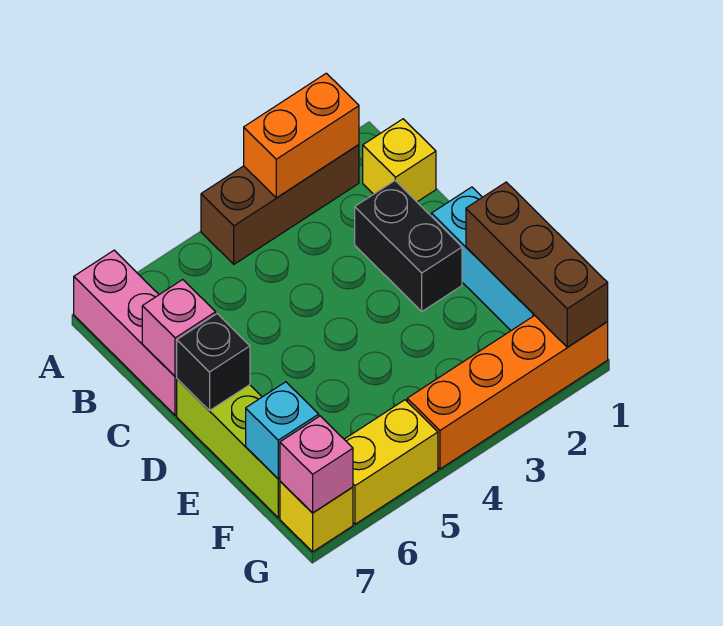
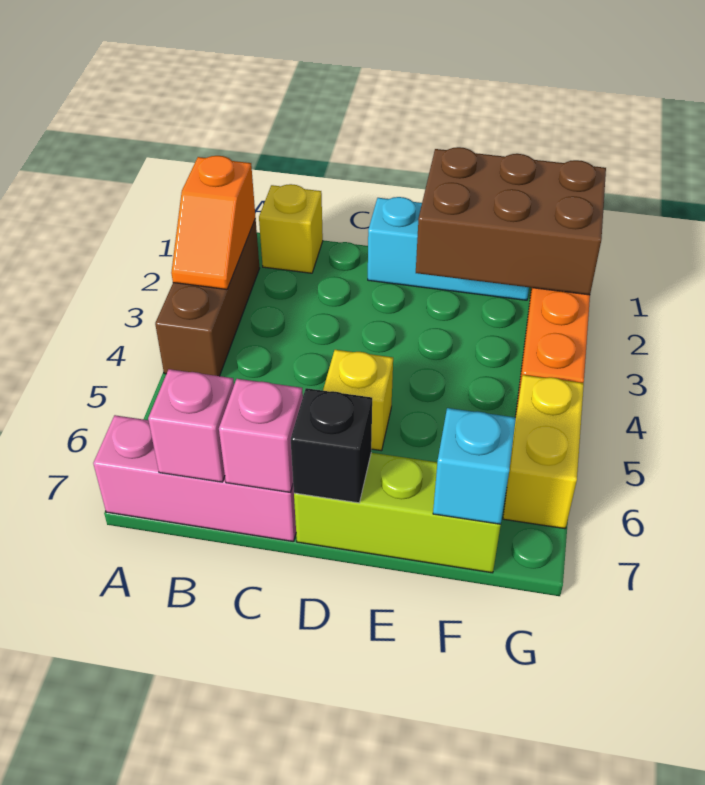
orange brick A2:A3 level 2 -> orange slope A2:A3 level 2 top 2
black brick C2:D2 level 1 -> none
brown brick E1:G1 level 2 -> brown brick E1:G2 level 2
yellow brick G7 level 1 -> yellow brick D5 level 1
pink brick G7 level 2 -> pink brick B7 level 2

